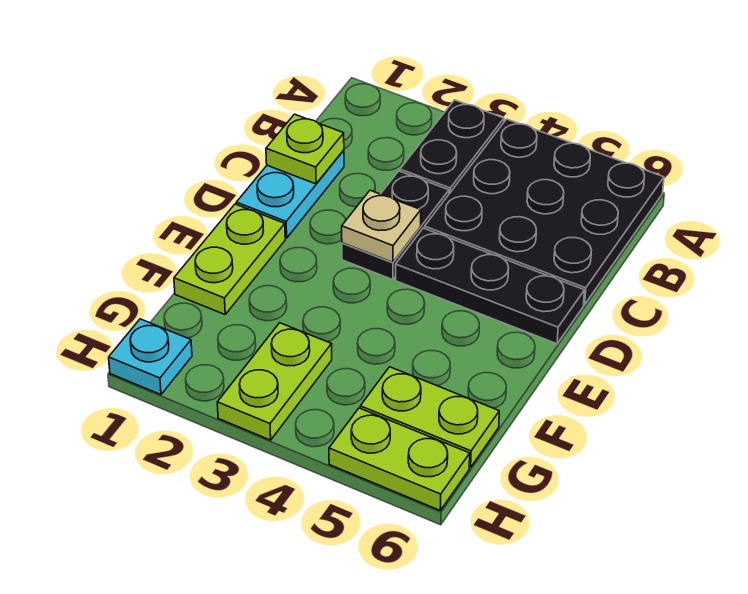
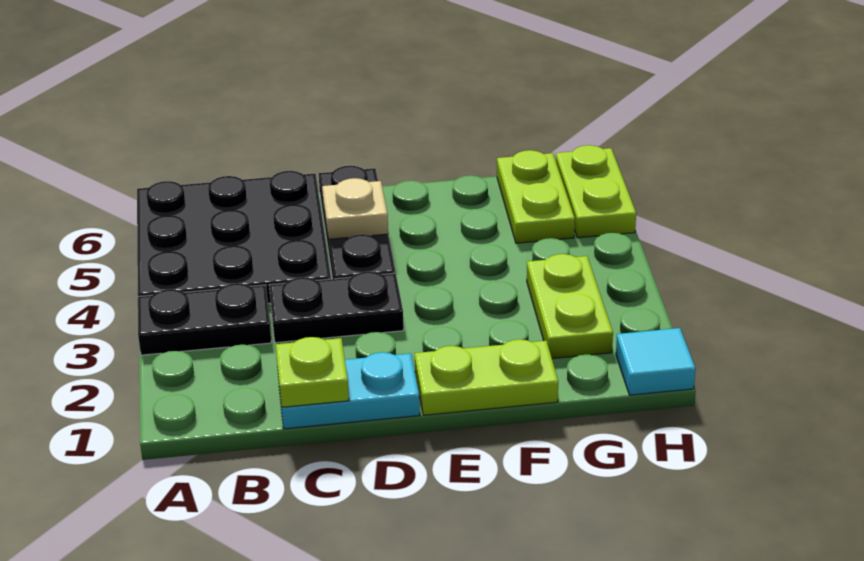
tan plate D3 level 2 -> tan plate D5 level 2
lime plate G3:H3 level 1 -> lime plate G2:G3 level 1
cyan plate H1 level 1 -> cyan tile H1 level 1

